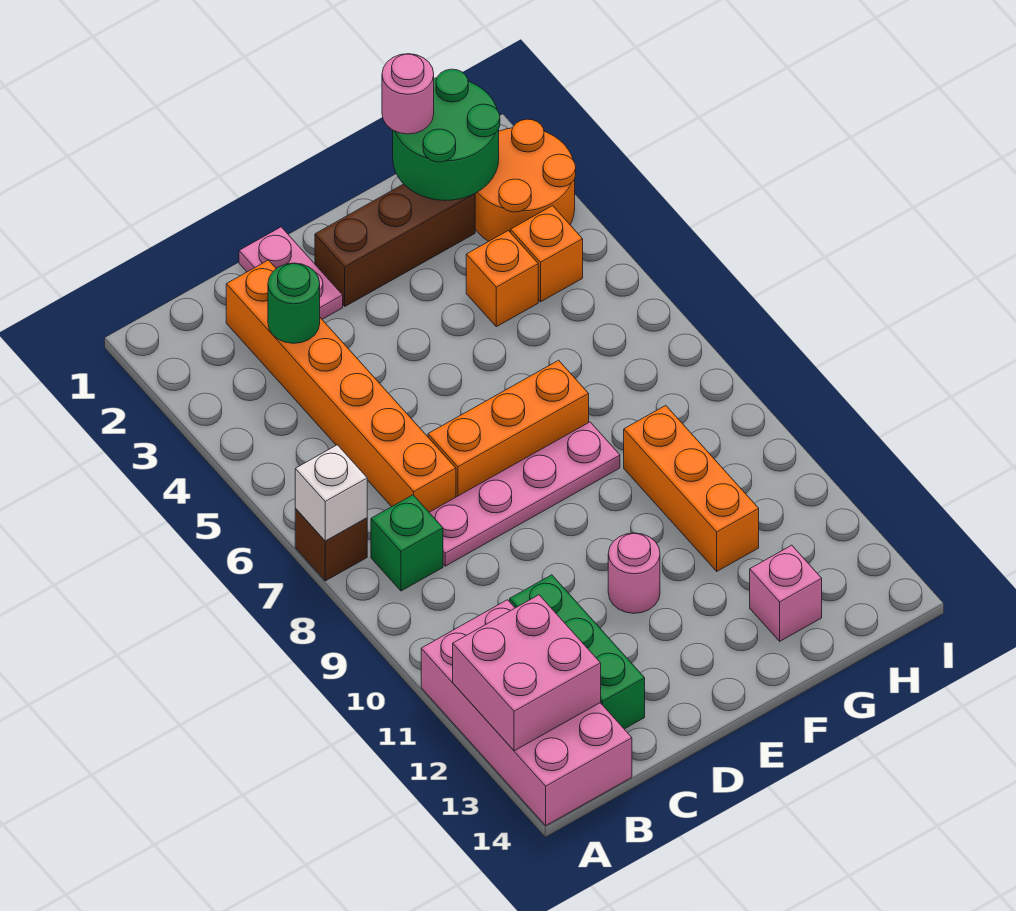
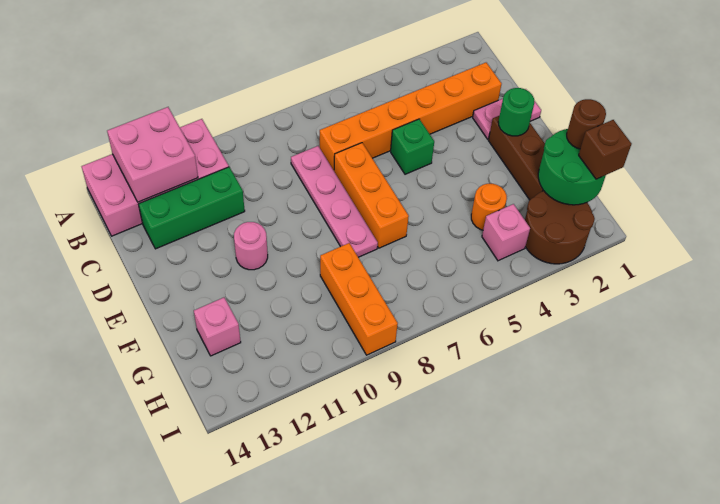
brown brick A7 level 1 -> brown brick H1 level 3
white brick A7 level 2 -> none
green brick B8 level 1 -> green brick D5 level 1
green round brick C3 level 2 -> green round brick E2 level 2
pink round brick G1 level 3 -> brown round brick G1 level 3
orange brick G4 level 1 -> orange round brick G4 level 1
orange brick G9:G11 level 1 -> orange brick G9:I9 level 1
orange round brick H2:I3 level 1 -> brown round brick H2:I3 level 1
orange brick H4 level 1 -> pink brick H4 level 1

